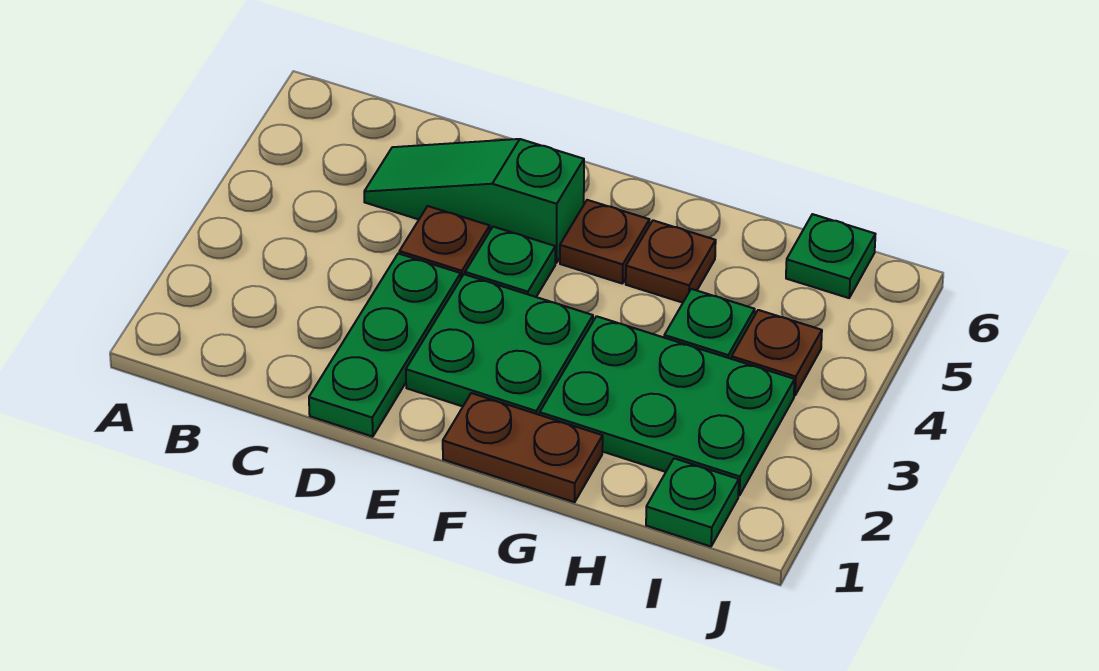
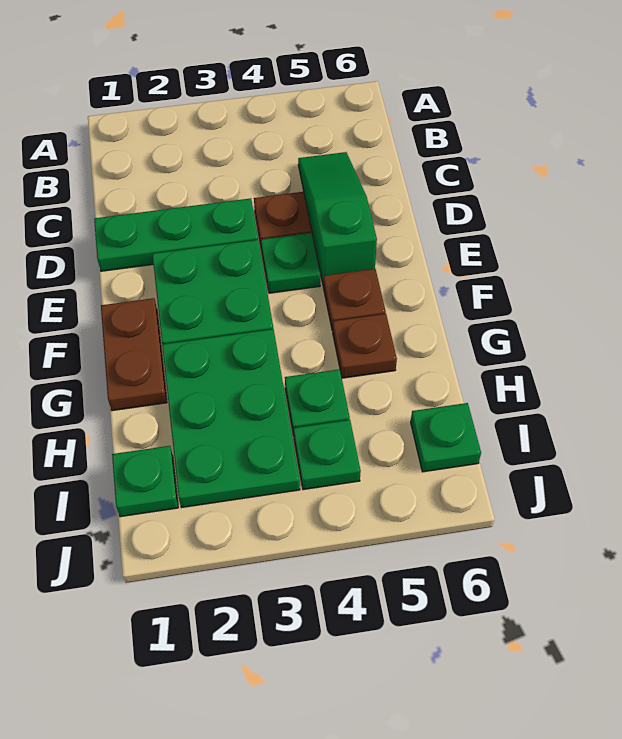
brown plate I4 level 1 -> green plate I4 level 1

